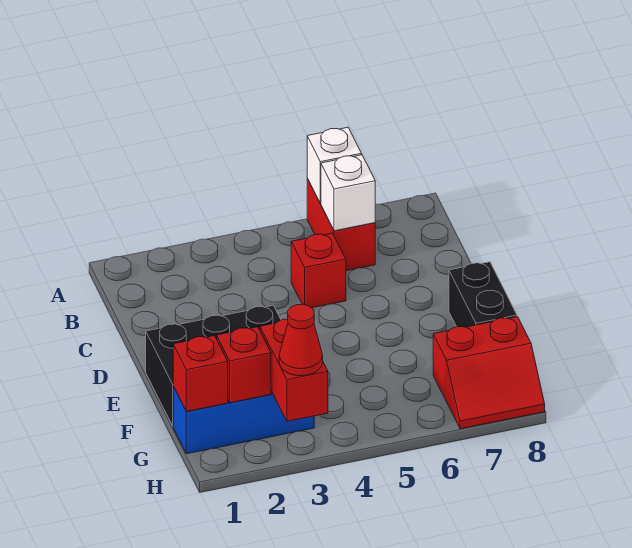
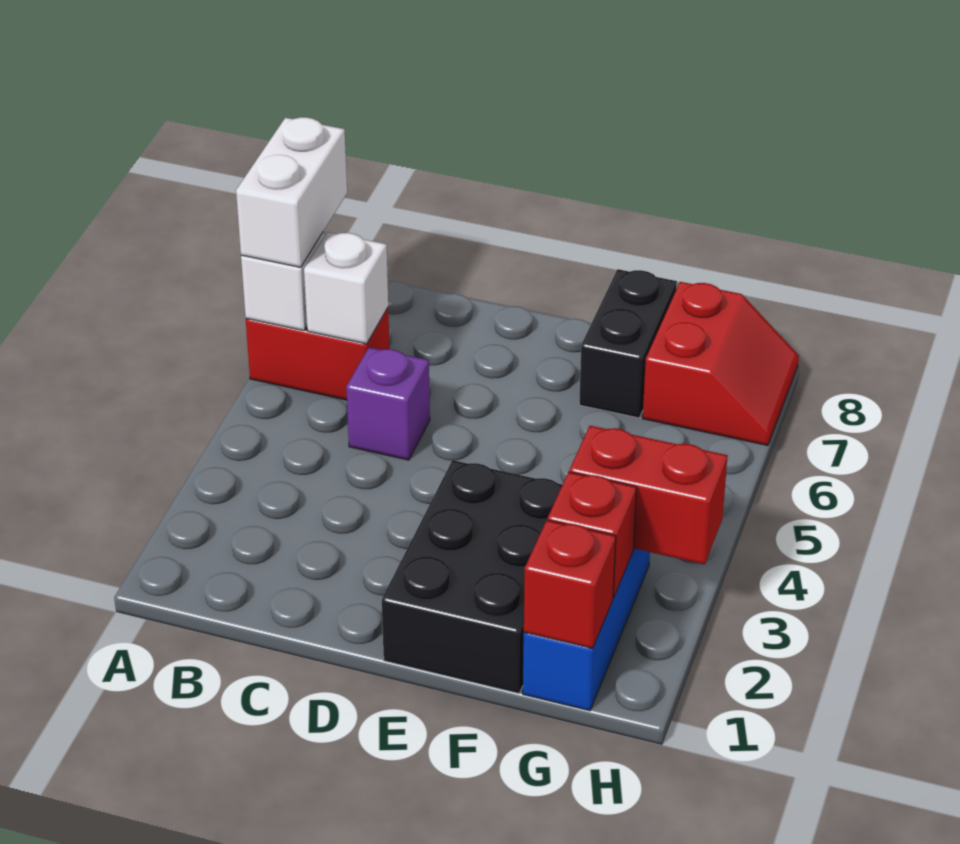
none -> white brick A6:A7 level 3
red brick C5 level 1 -> purple brick C5 level 1
black brick E8:F8 level 1 -> black brick F7:F8 level 1
red cone H3 level 3 -> none

